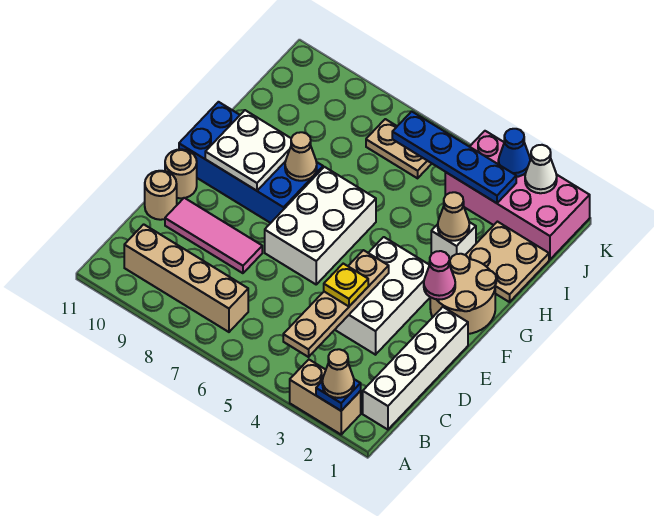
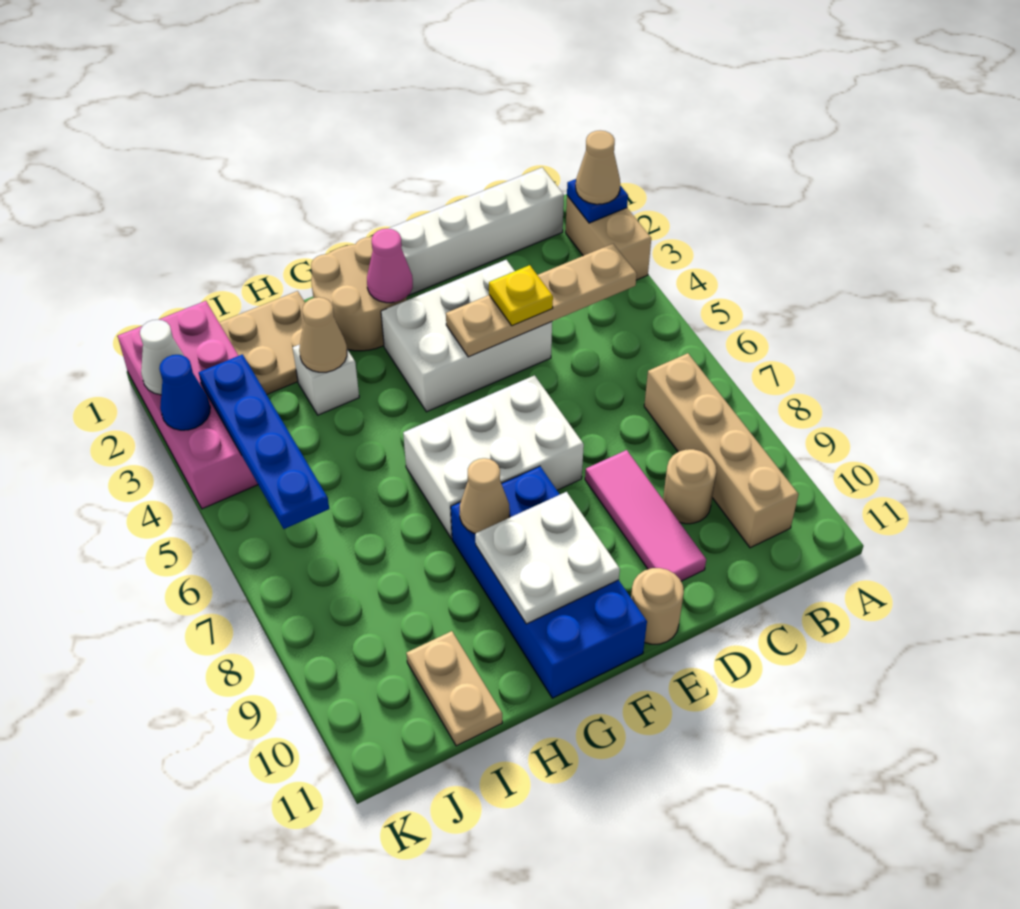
tan round brick D11 level 1 -> tan round brick C9 level 1
tan plate J6:J7 level 1 -> tan plate I10:I11 level 1

